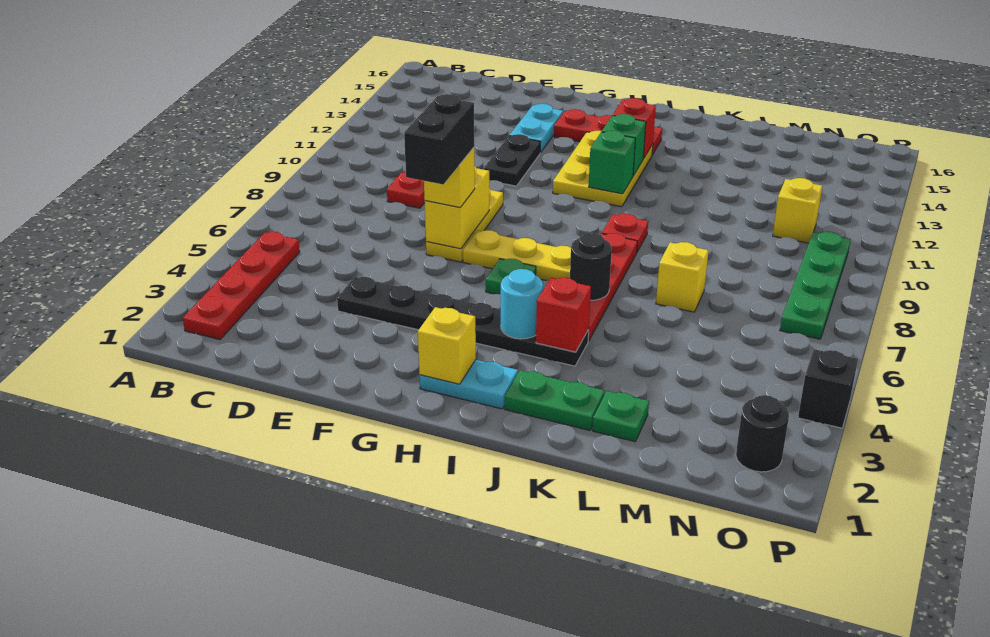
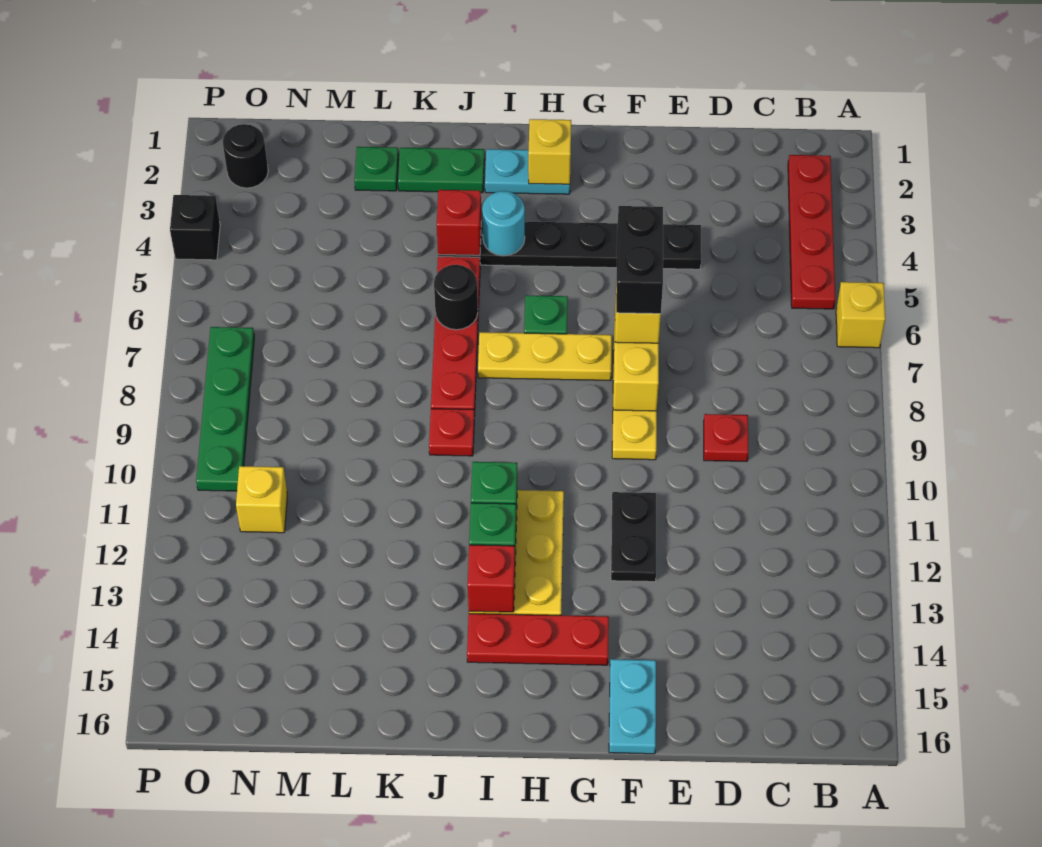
cyan plate F13:F14 level 1 -> cyan plate F15:F16 level 1
yellow brick L7 level 1 -> yellow brick A6 level 1

